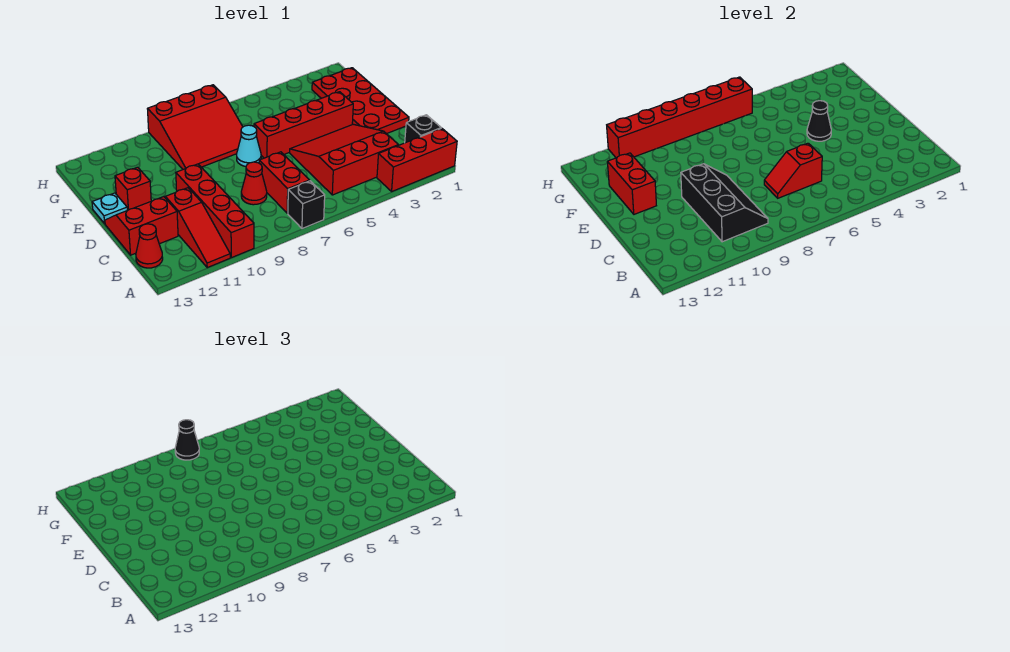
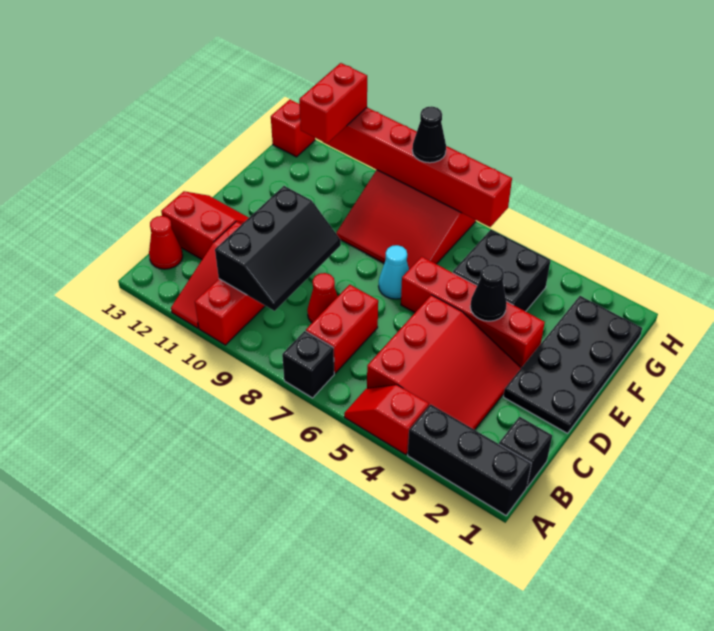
red brick A1:A3 level 1 -> black brick A1:A3 level 1
red slope B3:D5 level 1 top B -> red slope B3:D5 level 1 top 5
red slope C6:C7 level 2 top 6 -> red slope A4:A5 level 1 top 4
red plate D1:G2 level 1 -> black plate D1:G2 level 1
red brick E12 level 1 -> red brick H13 level 1
red brick E12:F12 level 2 -> red brick G11:H11 level 3
cyan plate E13 level 1 -> none
none -> black brick F4:G5 level 1

